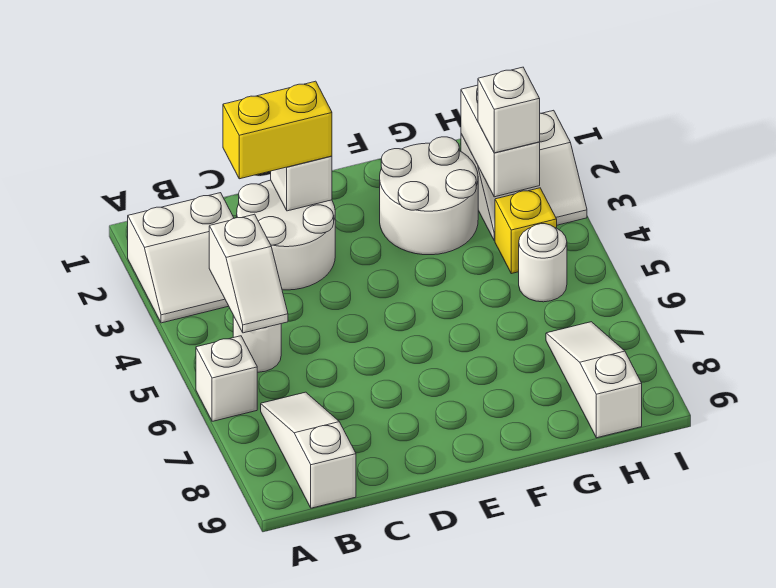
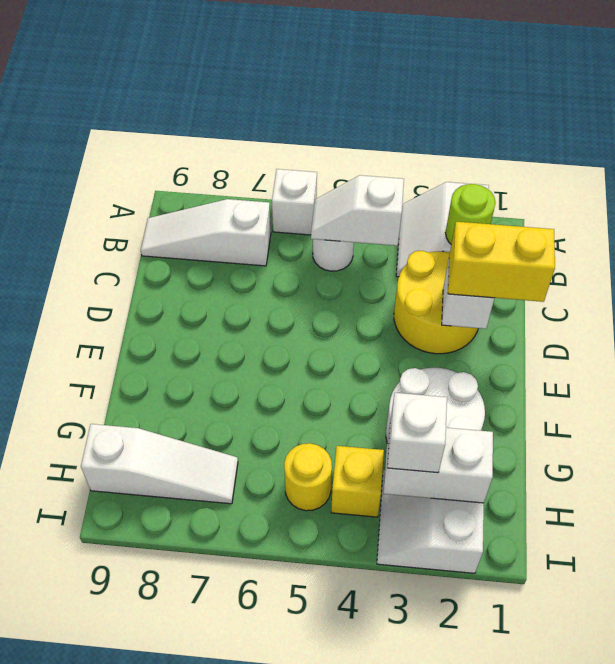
none -> lime round brick B2 level 2
white slope B7:B9 level 1 top 9 -> white slope B7:B9 level 1 top 7
white round brick C2:D3 level 1 -> yellow round brick C2:D3 level 1
yellow brick C2:D2 level 3 -> yellow brick D1:D2 level 3
white round brick H5 level 1 -> yellow round brick H5 level 1

